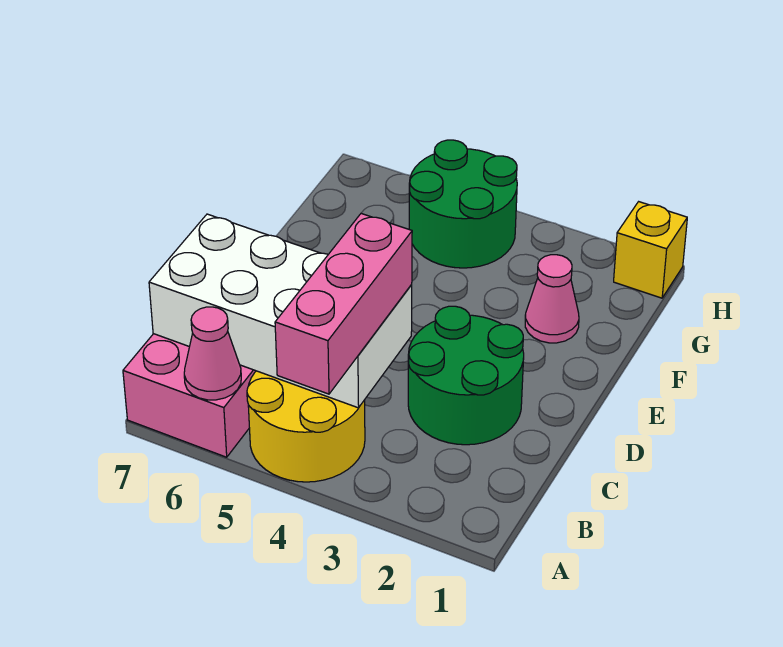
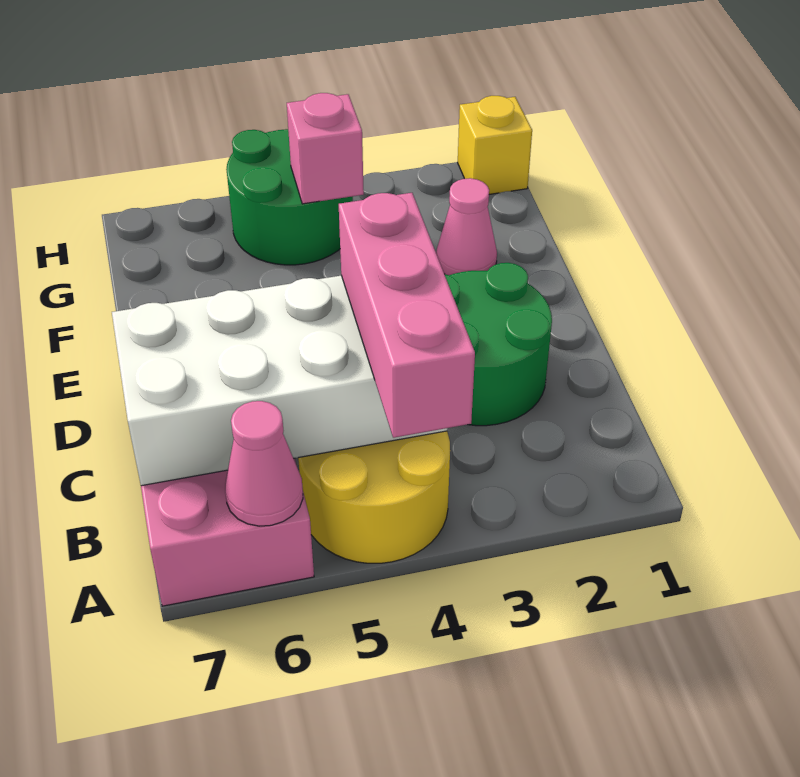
none -> pink brick G4 level 2

